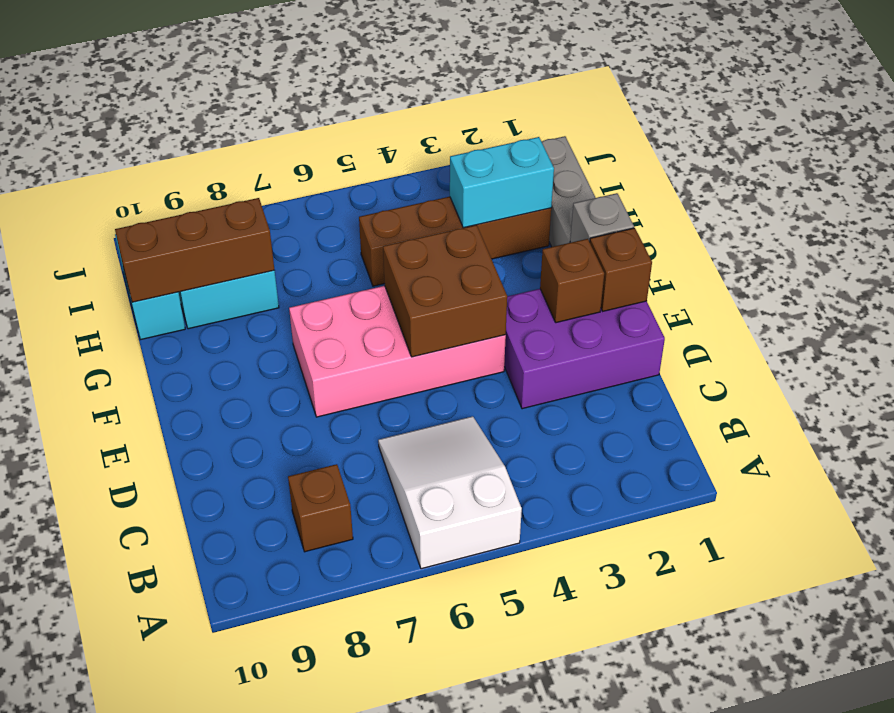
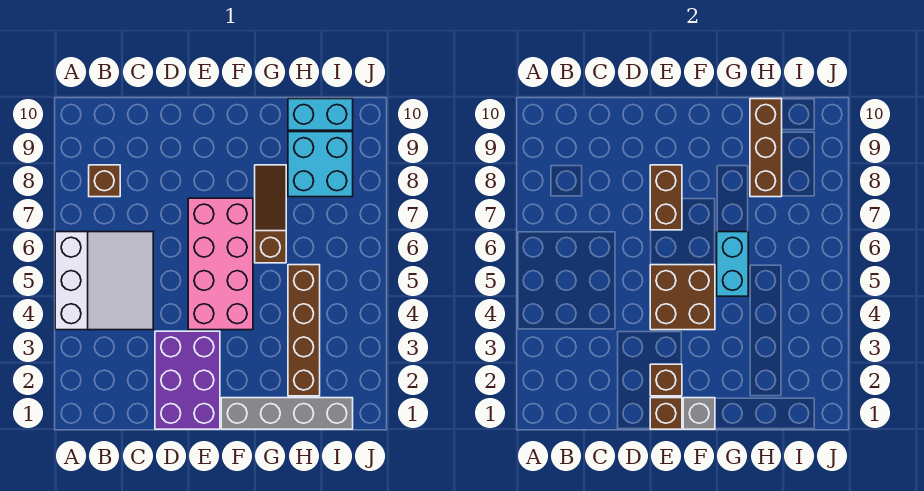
white slope A5:C6 level 1 top A -> white slope A4:C6 level 1 top A
none -> brown brick E7:E8 level 2
none -> brown slope G6:G8 level 1 top 6
cyan brick H2:H3 level 2 -> cyan brick G5:G6 level 2

